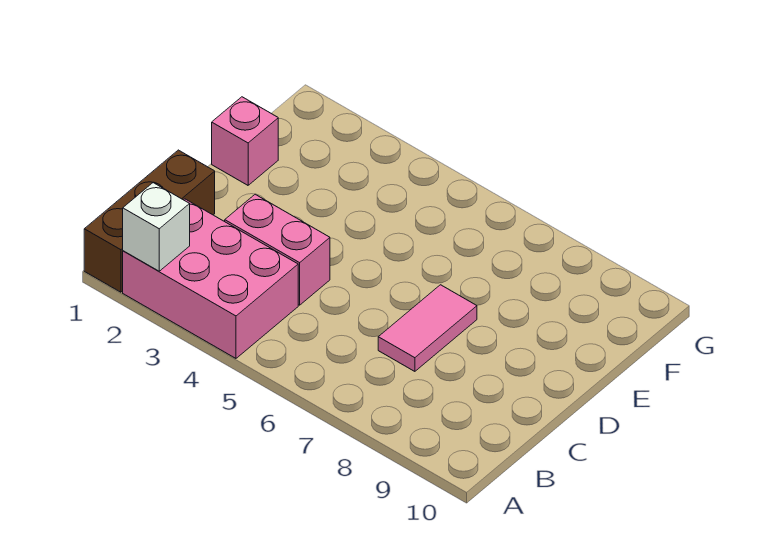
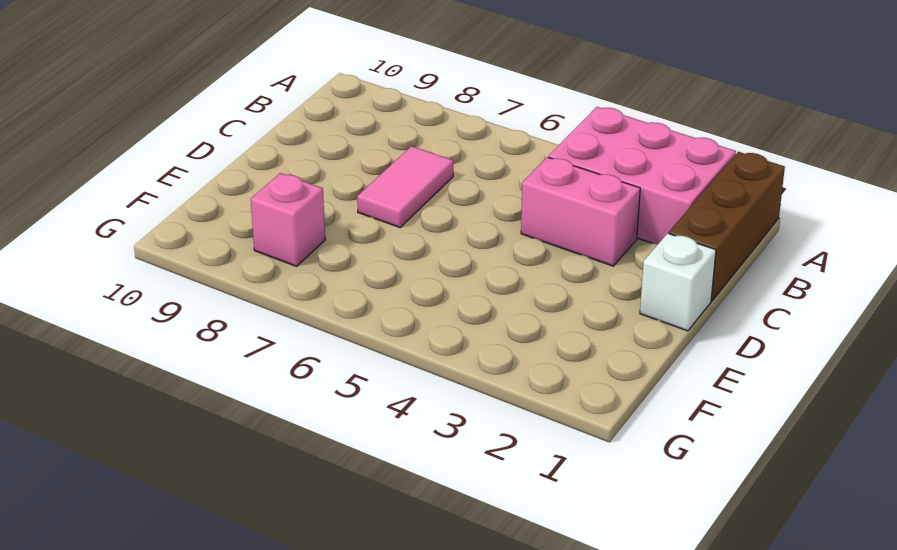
white brick A2 level 2 -> white brick D1 level 1
pink brick E1 level 1 -> pink brick F8 level 1

